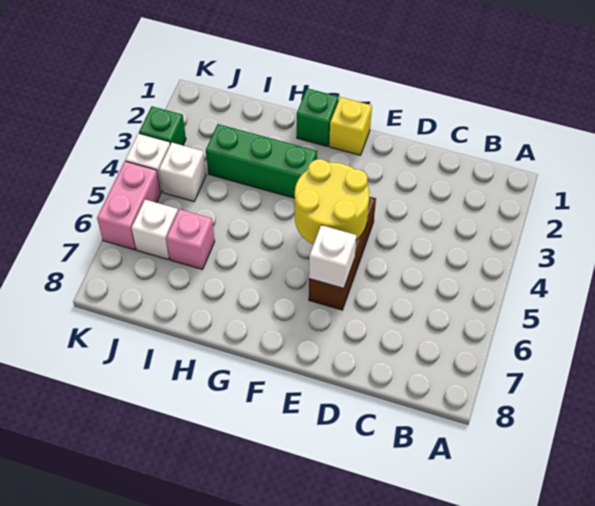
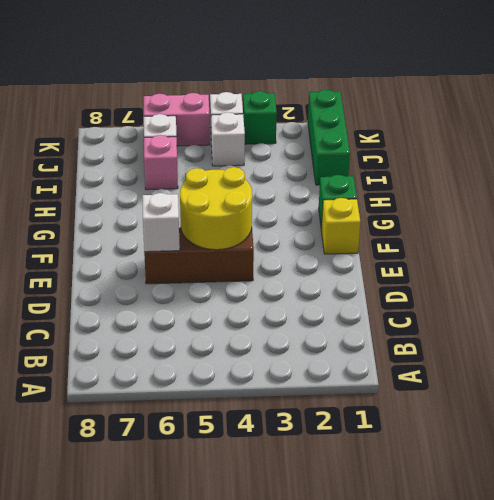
green brick G3:I3 level 1 -> green brick I1:K1 level 1

